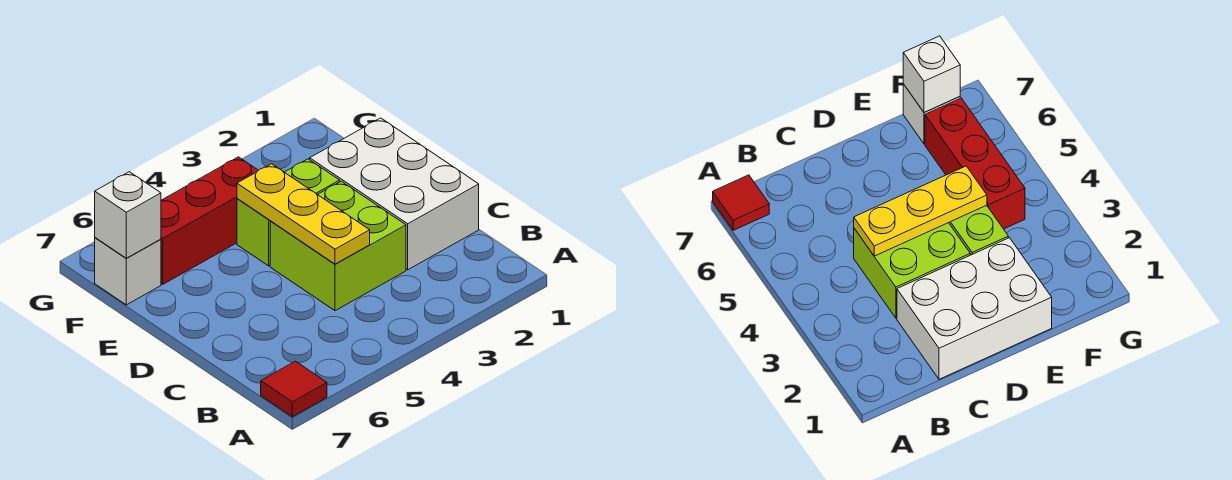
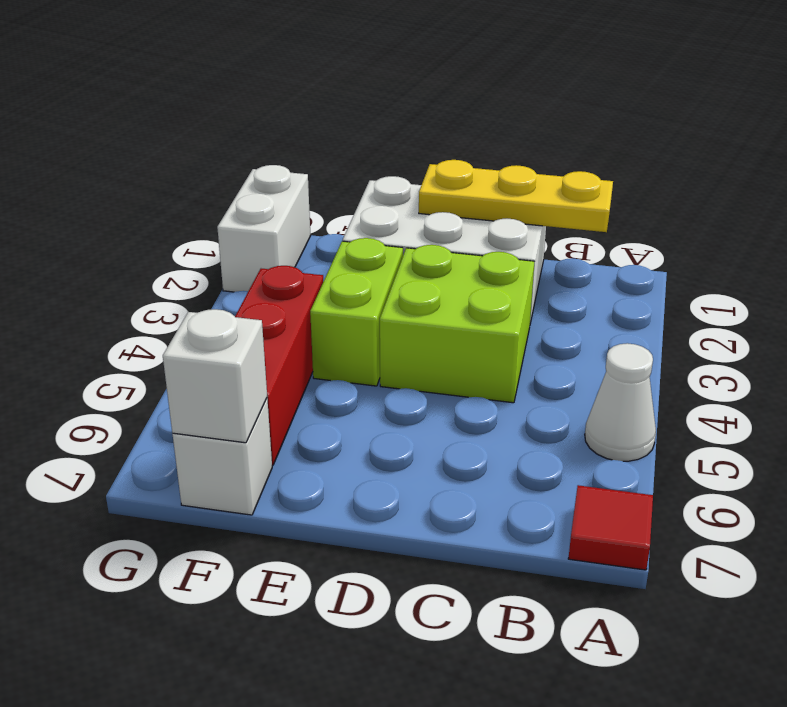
none -> white cone A5 level 1
yellow plate C4:E4 level 2 -> yellow plate B1:D1 level 2
none -> white brick G1:G2 level 1

